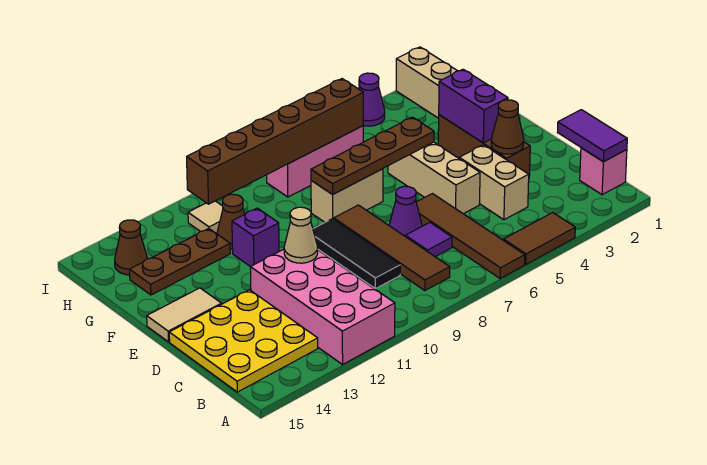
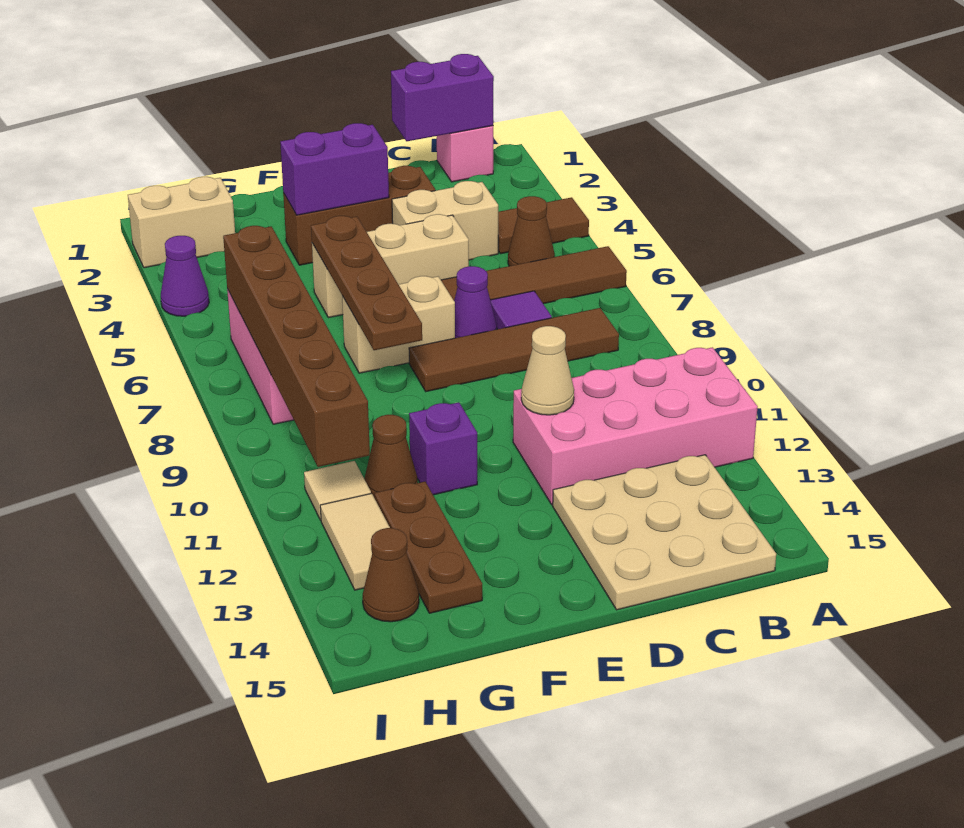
brown tile A4:A5 level 1 -> brown tile A4:B4 level 1
purple tile B1:C1 level 2 -> purple brick B1:C1 level 2
yellow plate B13:D15 level 1 -> tan plate B13:D15 level 1
black tile C9:E9 level 1 -> none
brown cone D3 level 2 -> brown cone B5 level 1
tan tile E14:E15 level 1 -> tan tile H12:H13 level 1
tan brick F7:F8 level 1 -> tan brick E7:F7 level 1

